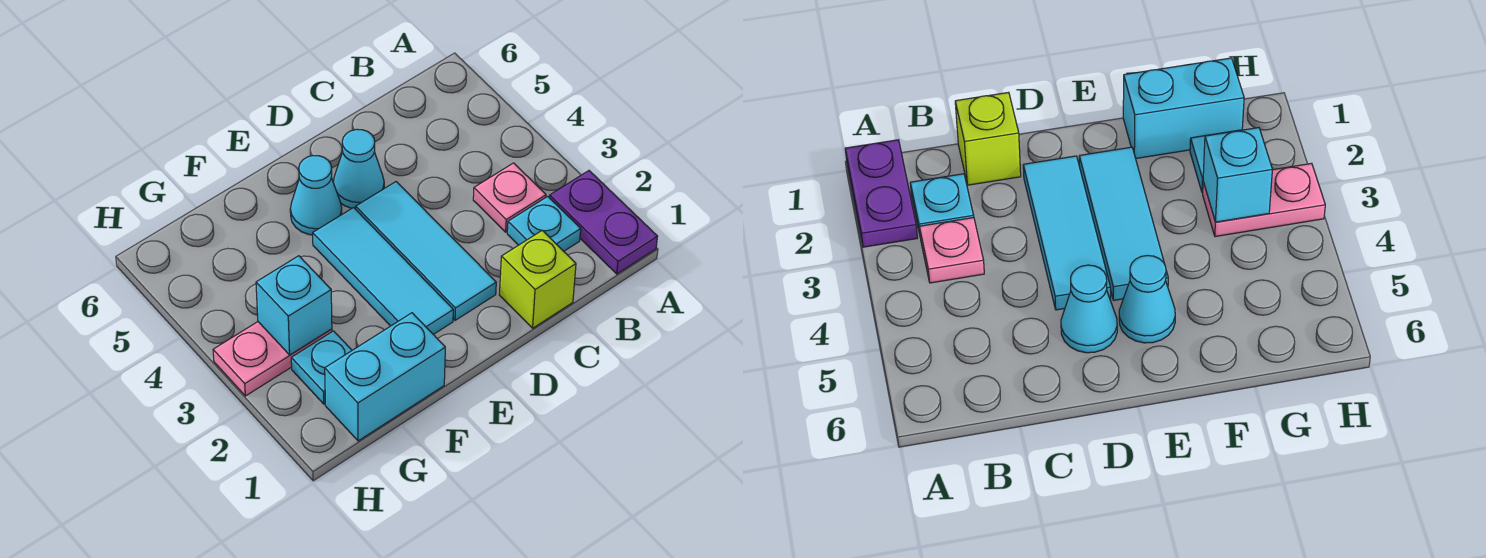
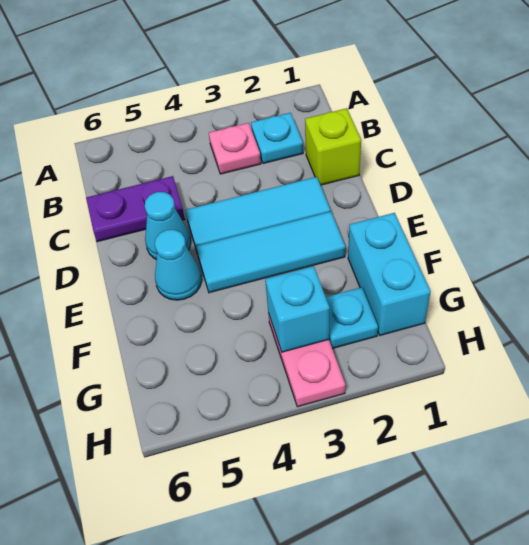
purple plate A1:A2 level 1 -> purple plate C5:C6 level 1

